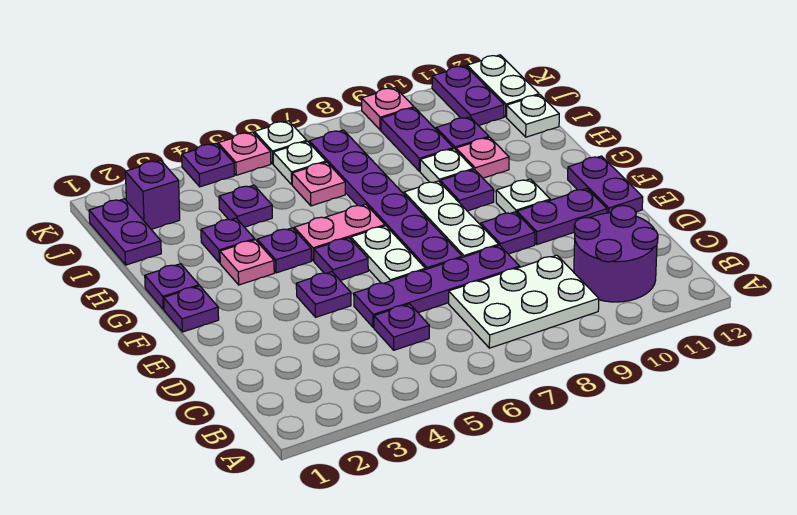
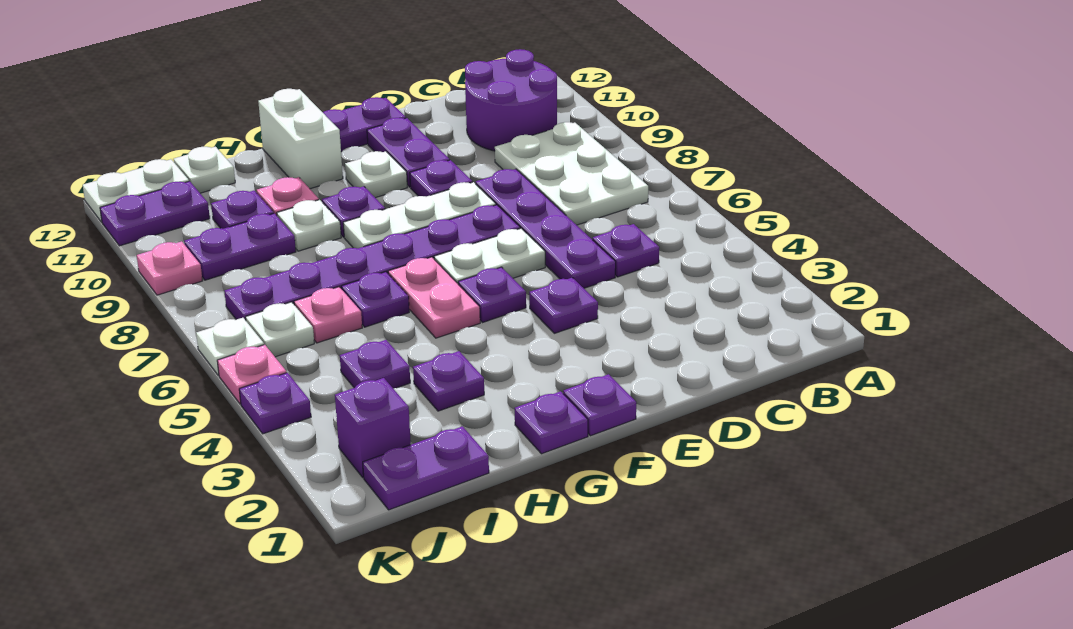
pink plate G3 level 1 -> none
purple plate G4 level 1 -> purple plate H6 level 1
none -> white brick G11:G12 level 1

